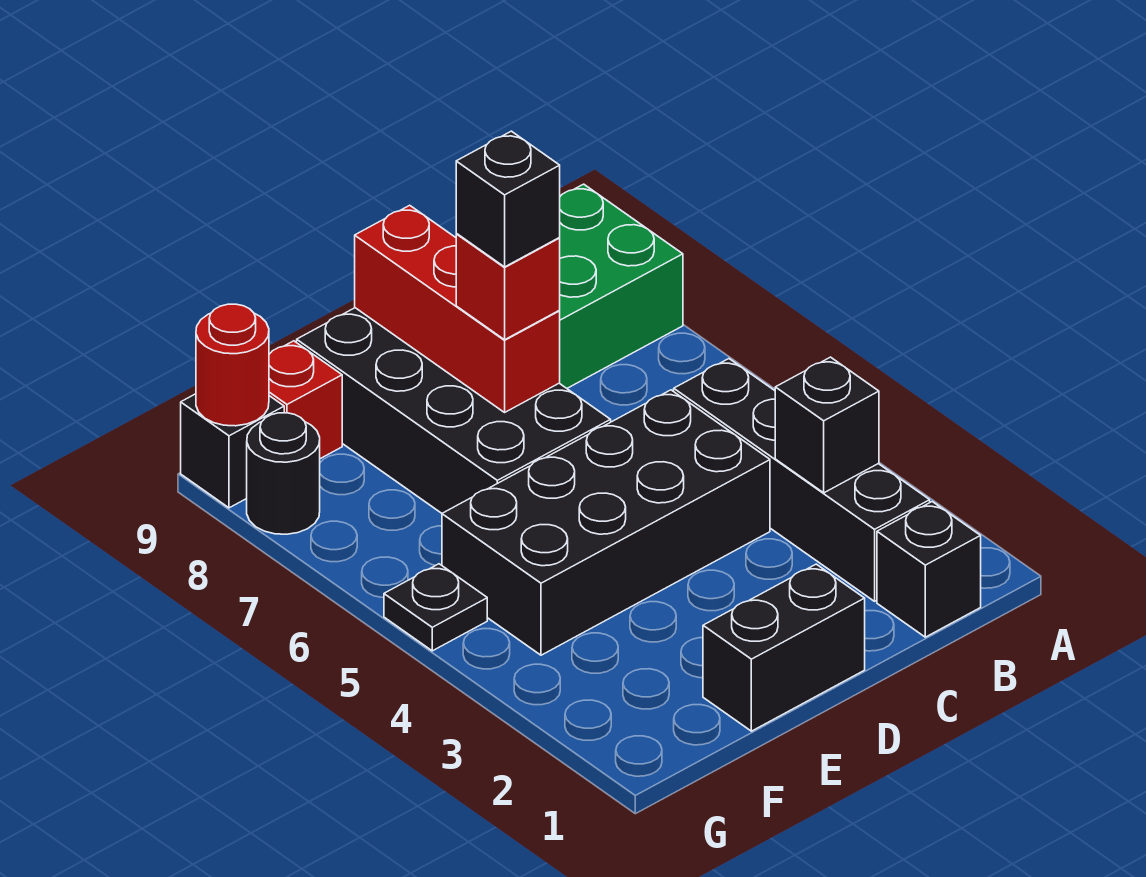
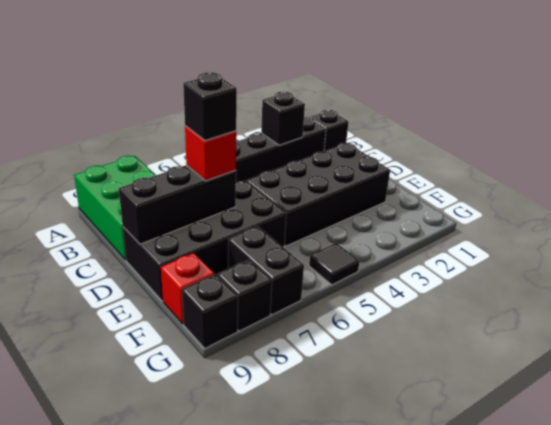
black brick C4:F5 level 1 -> black brick D2:E5 level 1
black brick D1:E1 level 1 -> black brick F7:G7 level 1
red brick D7:D9 level 2 -> black brick D7:D9 level 2
black plate G5 level 1 -> black tile G5 level 1
black round brick G8 level 1 -> black brick G8 level 1
red round brick G9 level 2 -> none

